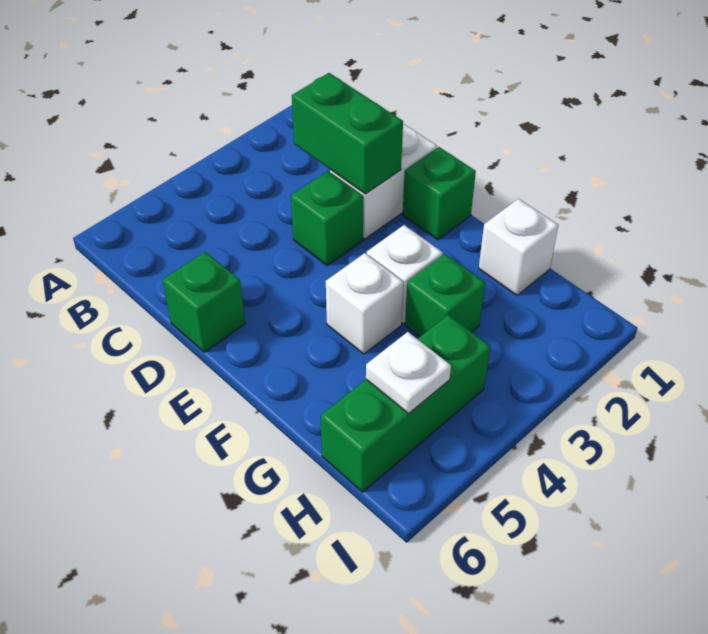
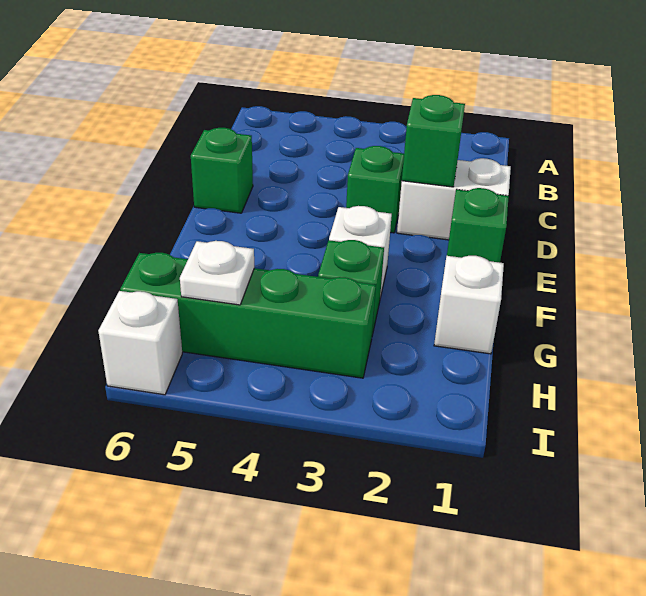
green brick C2:D2 level 2 -> green brick D2 level 2
white brick F4 level 1 -> white brick I6 level 1
green brick H4:H6 level 1 -> green brick H3:H6 level 1

